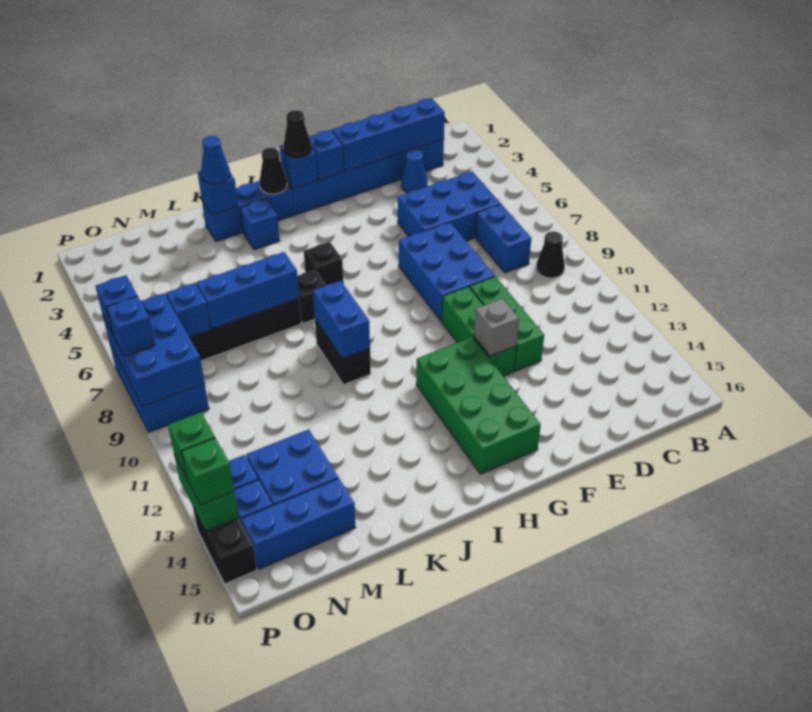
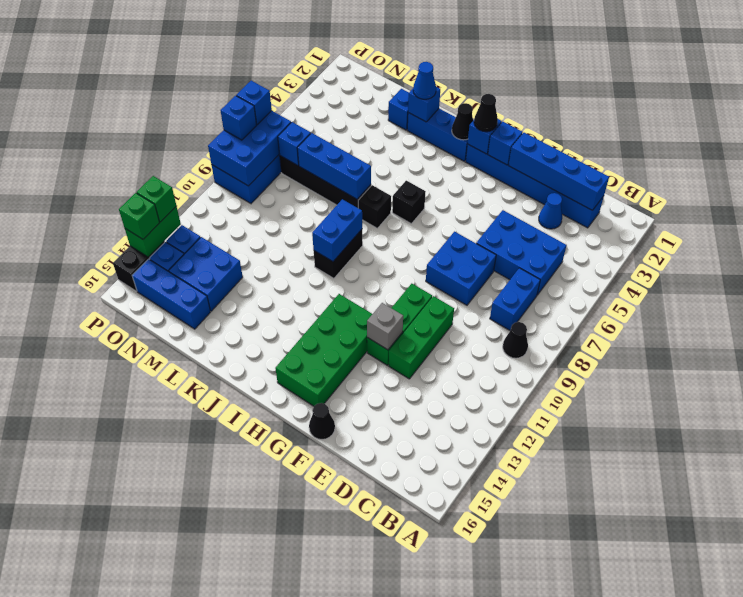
blue brick E7:F9 level 1 -> blue brick E7:F8 level 1
none -> black cone F16 level 1
blue brick J3 level 1 -> blue brick L2 level 1

